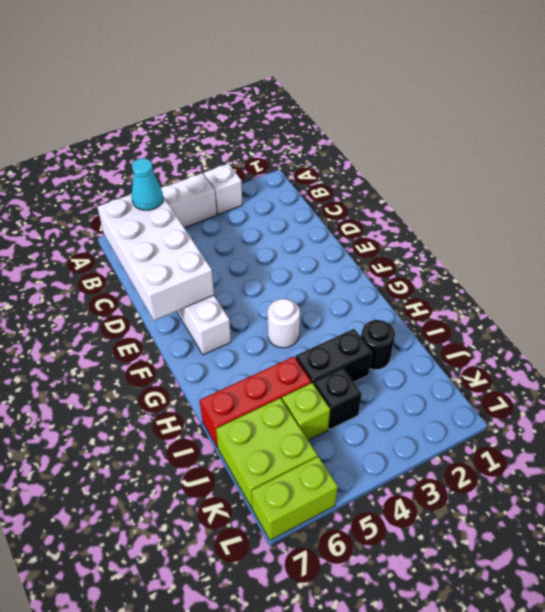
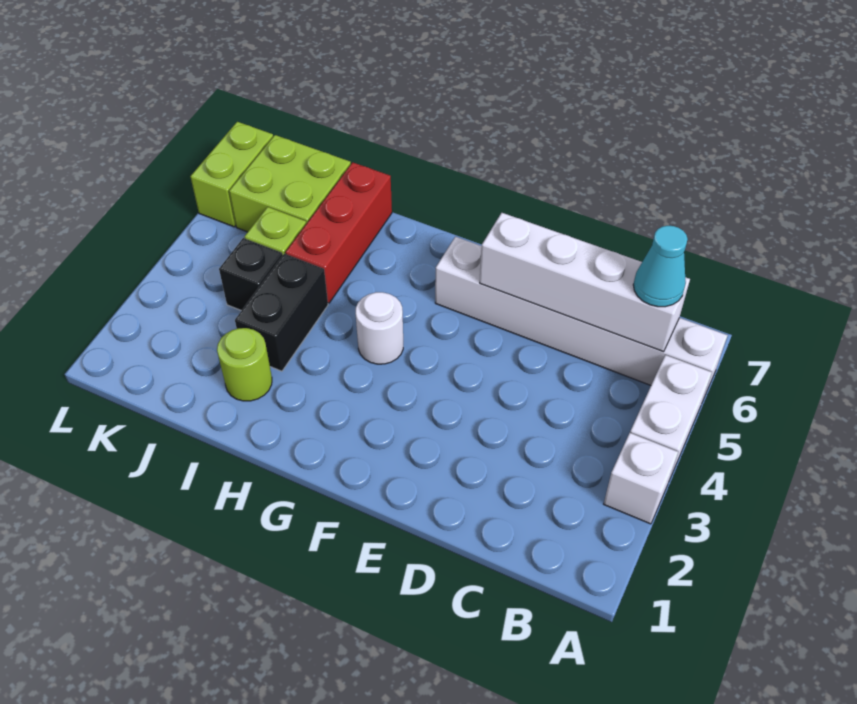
white brick B6:E7 level 2 -> white brick B6:E6 level 2
black round brick I2 level 1 -> lime round brick I2 level 1

